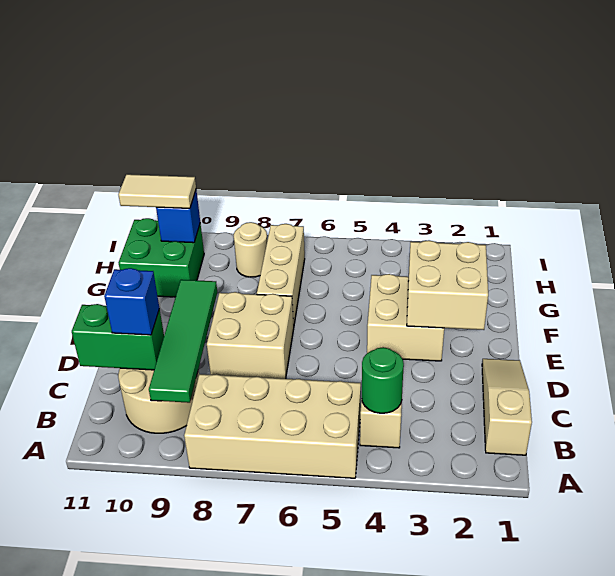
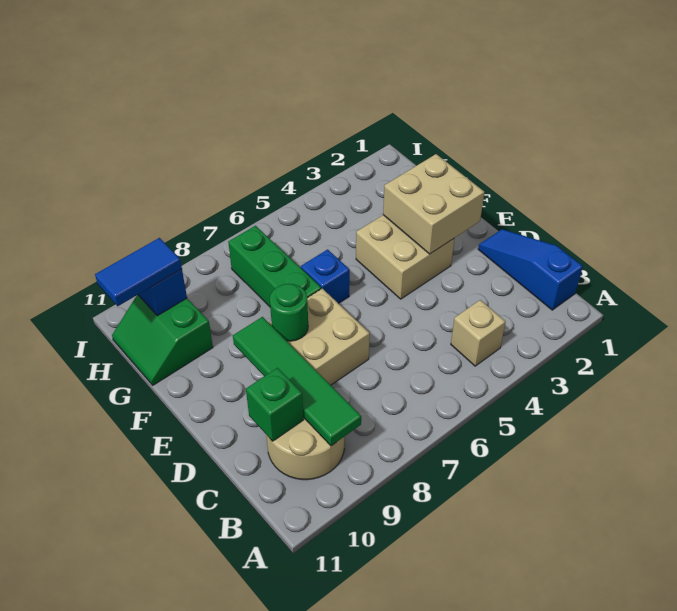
tan brick A5:B8 level 1 -> none
tan slope B1:D1 level 1 top B -> blue slope B1:D1 level 1 top B
green round brick B4 level 2 -> green round brick E8 level 2
green brick C10:C11 level 2 -> green brick C10 level 2
blue brick C10 level 3 -> blue brick F6 level 1
tan brick F7:H7 level 1 -> green brick F7:H7 level 1
green brick G10:H11 level 1 -> green slope G10:H11 level 1 top 10
tan round brick H8 level 1 -> none
tan tile H10:H11 level 3 -> blue tile H10:H11 level 3

